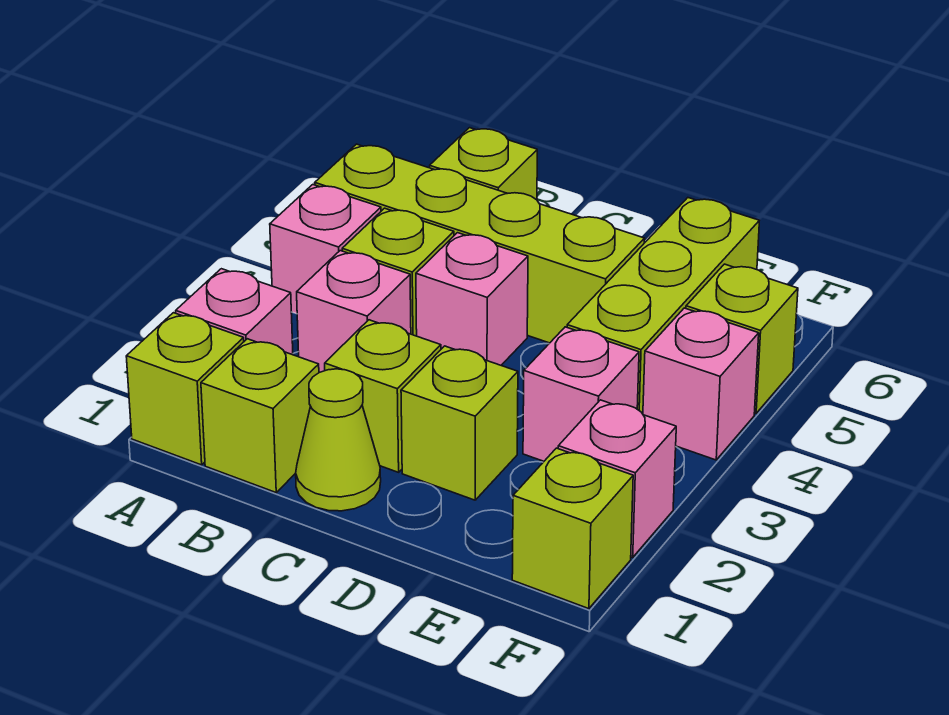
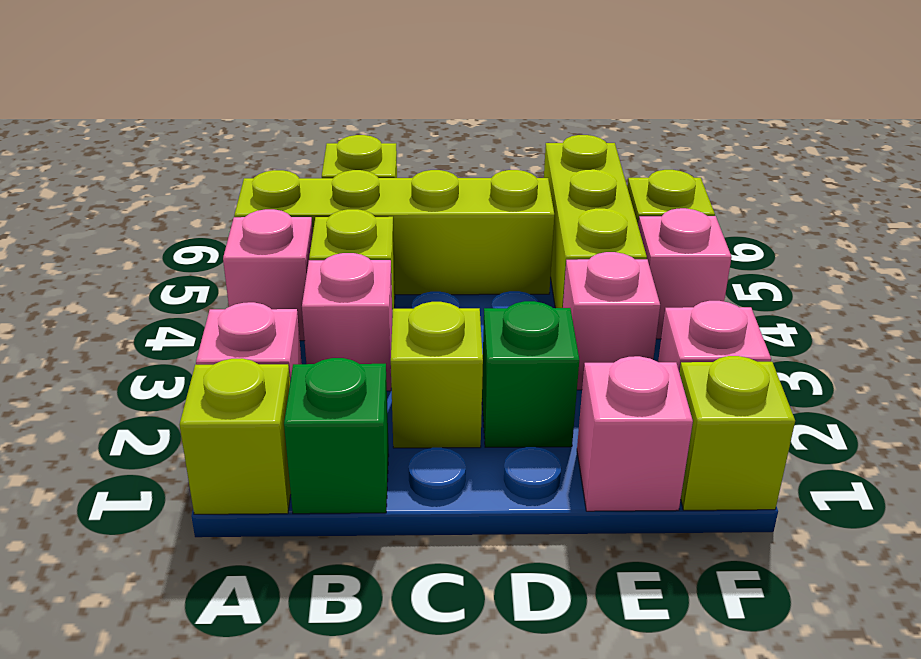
lime brick B1 level 1 -> green brick B1 level 1
lime cone C1 level 1 -> none
pink brick C4 level 1 -> pink brick E1 level 1
lime brick D2 level 1 -> green brick D2 level 1

